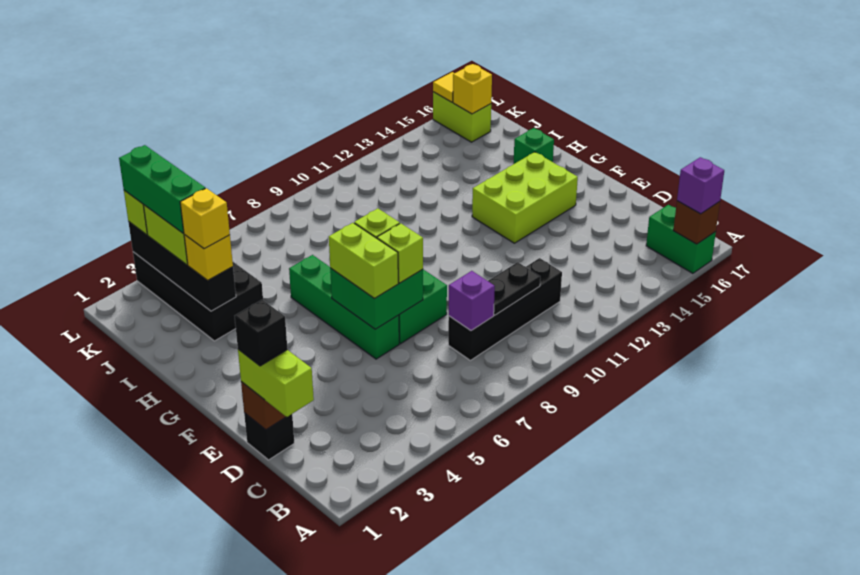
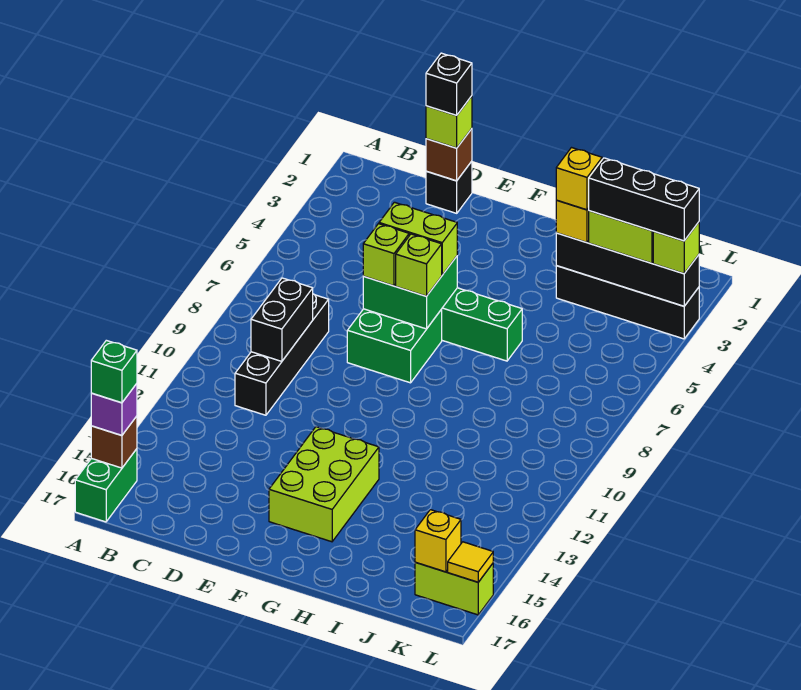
green brick A16:B16 level 1 -> green brick A16:A17 level 1
lime brick C1:D1 level 3 -> lime brick D1 level 3
purple brick C8 level 2 -> none
black plate C9:C10 level 2 -> black brick C9:C10 level 2
green brick H16 level 1 -> green brick A16 level 4
black brick I3:L4 level 1 -> black brick I3:L3 level 1
green brick J3:L3 level 4 -> black brick J3:L3 level 4

